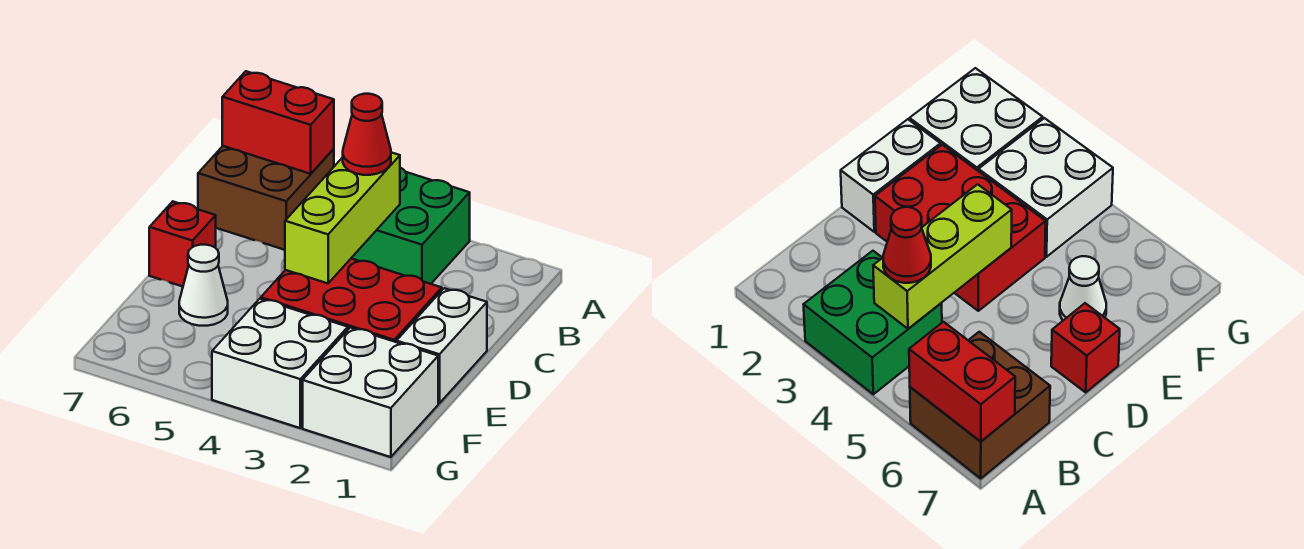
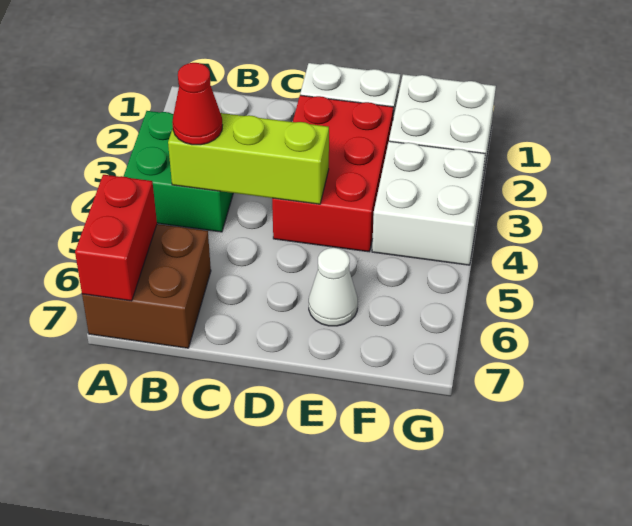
red brick D7 level 1 -> none

